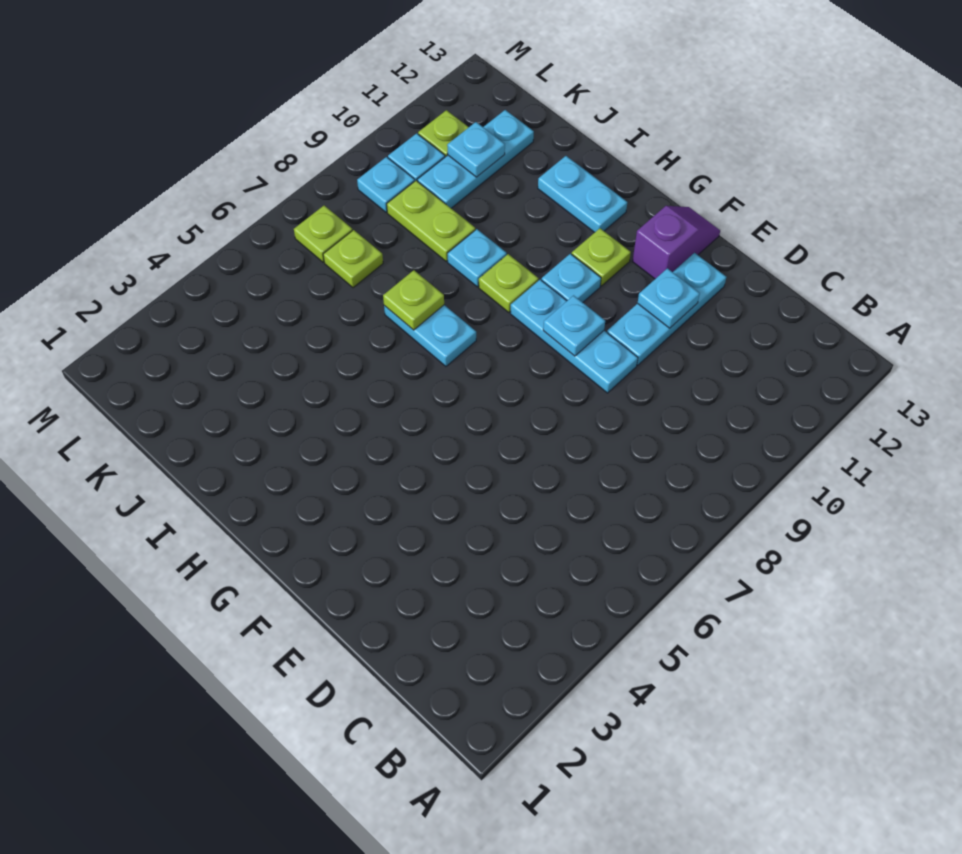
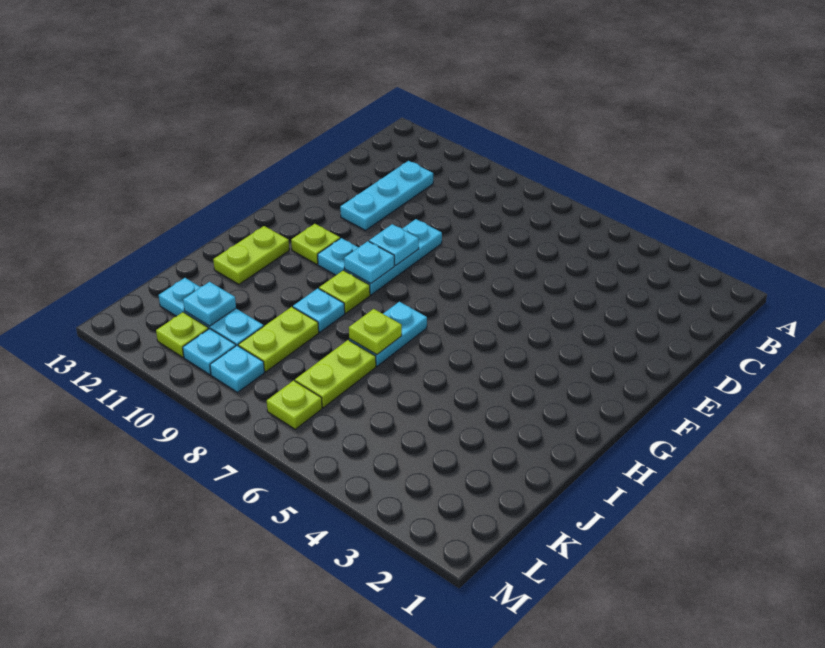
cyan plate E10:E12 level 1 -> cyan plate C11:E11 level 1
cyan plate E11 level 2 -> cyan plate G9 level 2
purple slope F12:F13 level 1 top 12 -> none
cyan plate H12:I12 level 1 -> lime plate H12:I12 level 1
lime plate K7 level 1 -> lime plate J7:K7 level 1

